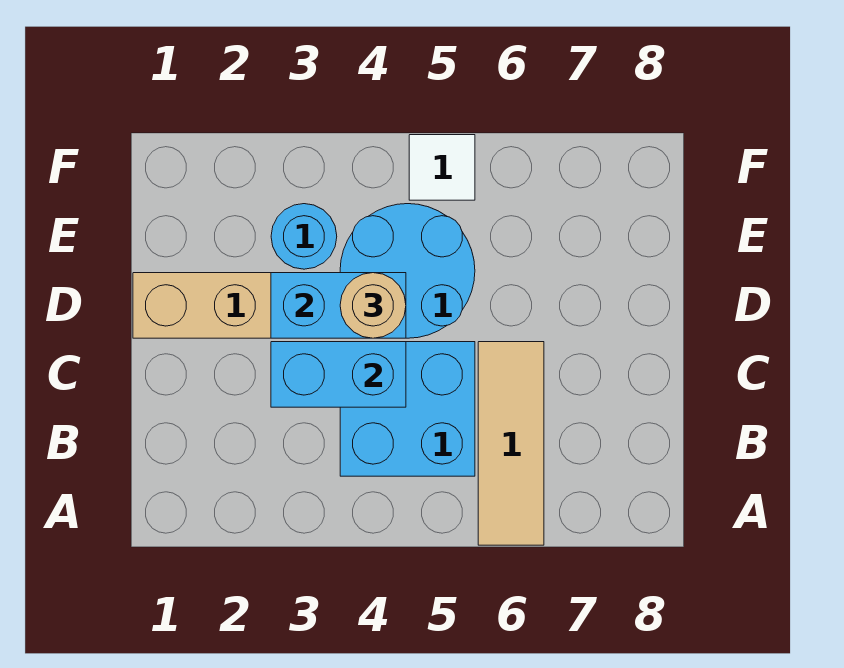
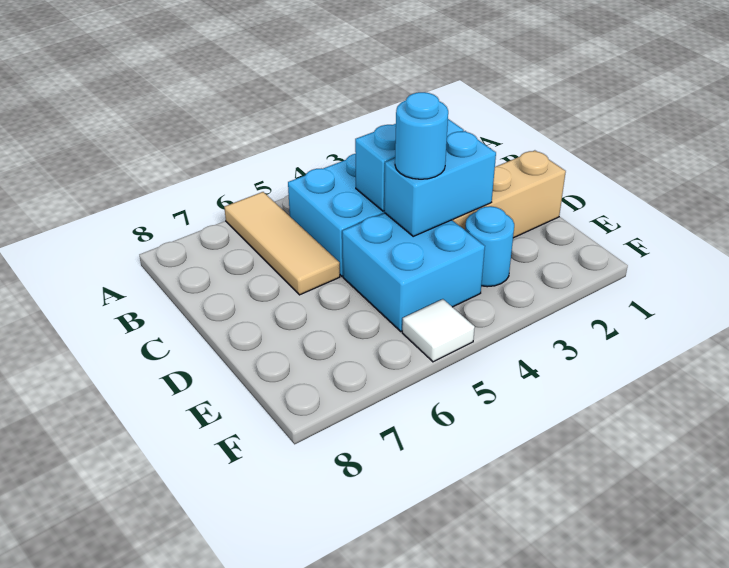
cyan round brick D4:E5 level 1 -> cyan brick D4:E5 level 1
tan round brick D4 level 3 -> cyan round brick D4 level 3

